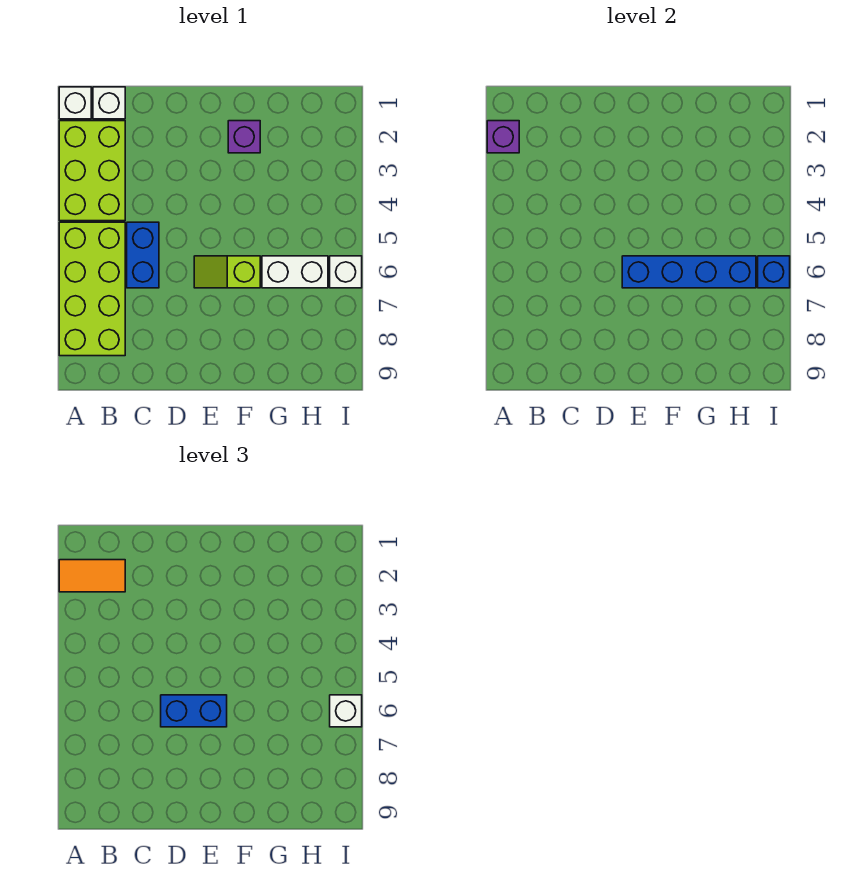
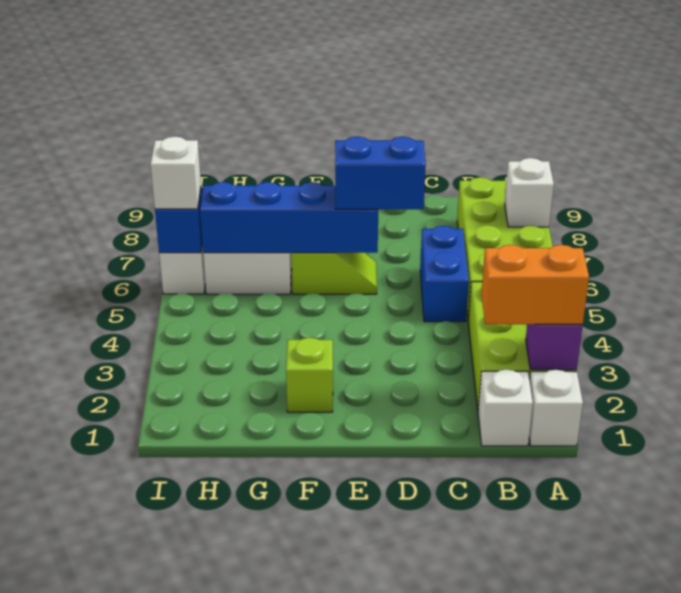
orange tile A2:B2 level 3 -> orange brick A2:B2 level 3
none -> white brick A7 level 2
purple brick F2 level 1 -> lime brick F2 level 1

